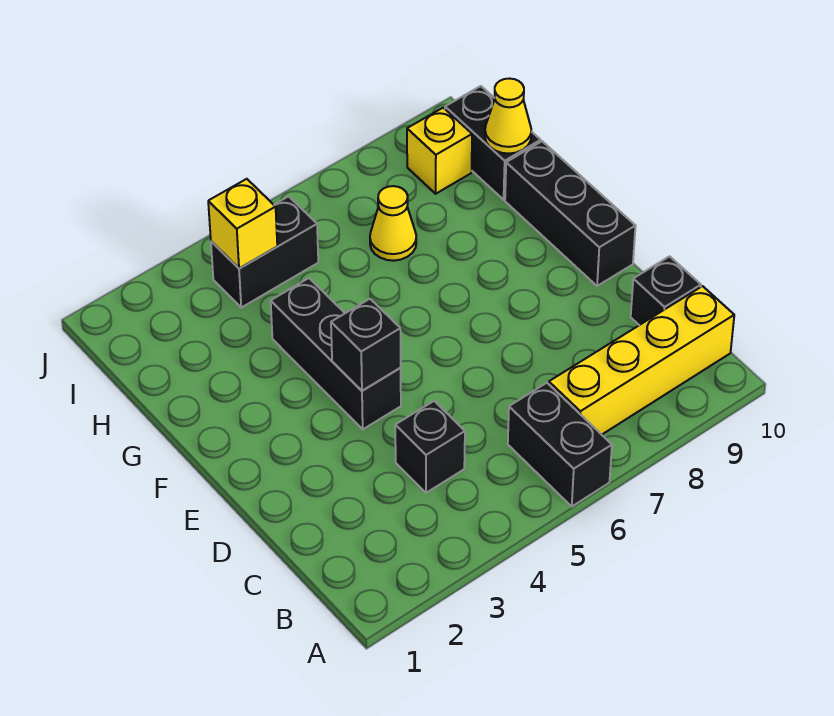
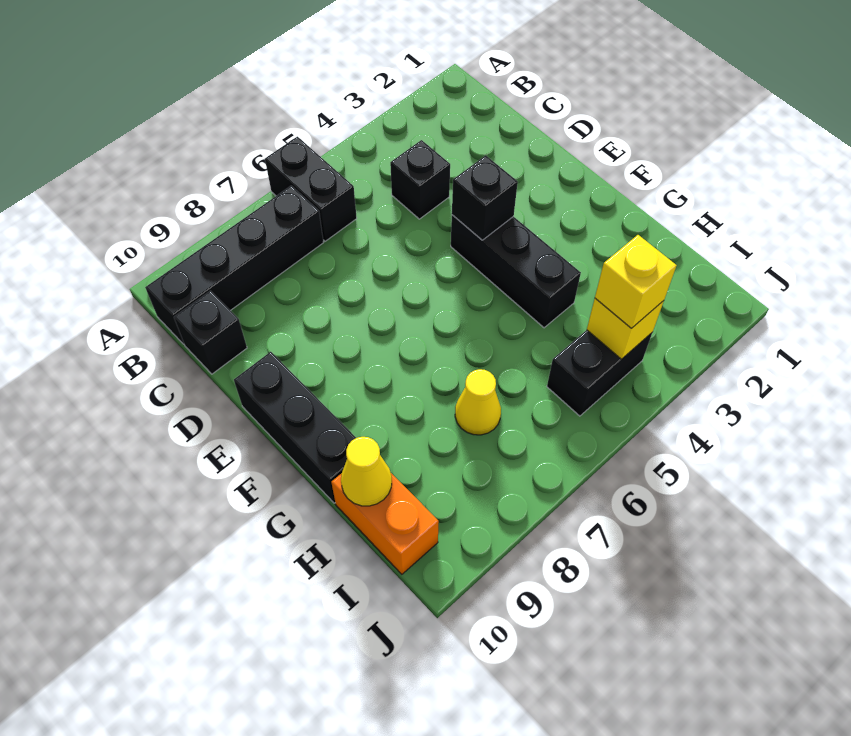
yellow brick B7:B10 level 1 -> black brick B7:B10 level 1
black brick H10:I10 level 1 -> orange brick H10:I10 level 1
yellow brick I9 level 1 -> yellow brick I4 level 3

